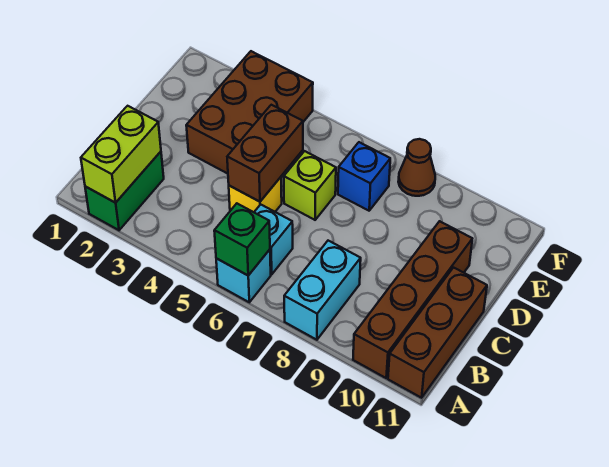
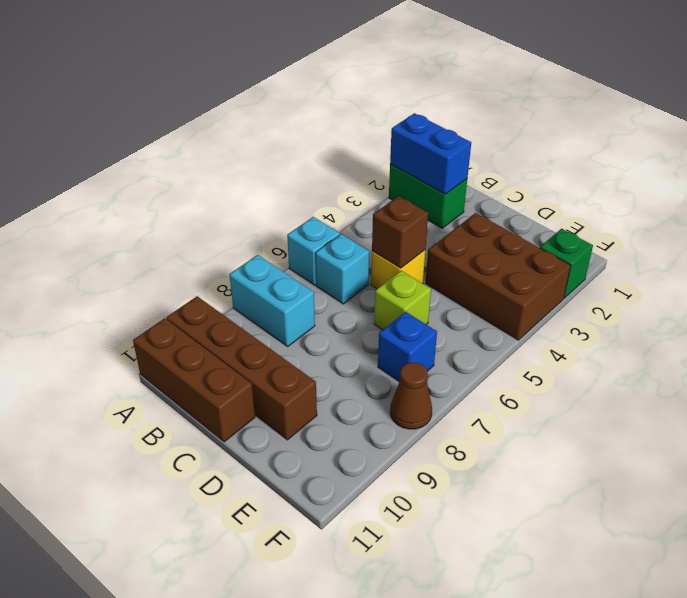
lime brick A2:B2 level 2 -> blue brick A2:B2 level 2
green brick A6 level 2 -> green brick F2 level 1
brown brick C5:D5 level 2 -> brown brick C5 level 2

